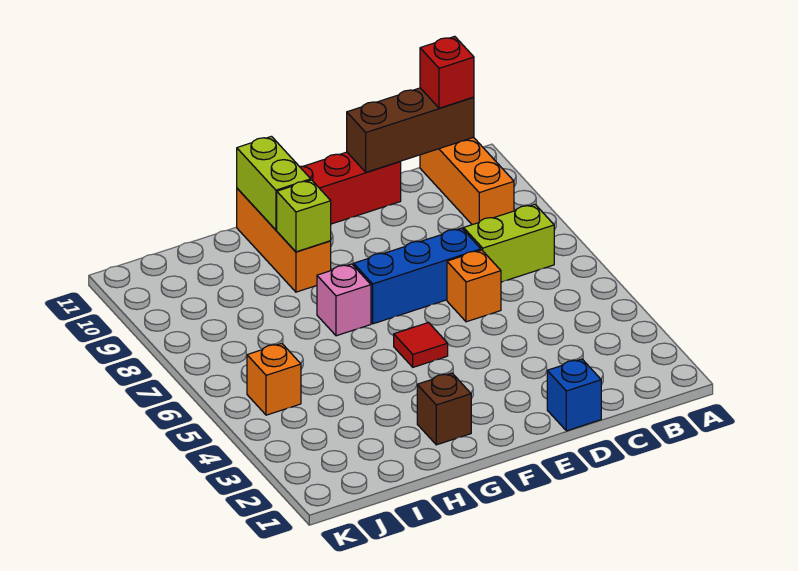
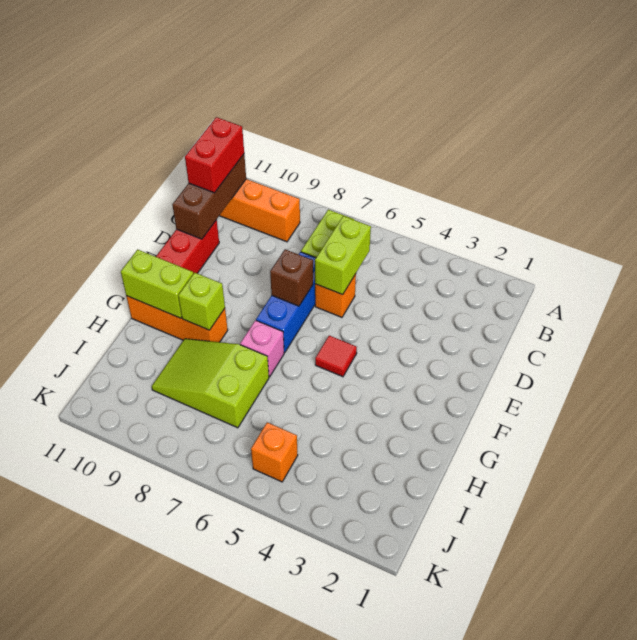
red brick B11 level 3 -> red brick B11:C11 level 3
none -> lime brick C6:D6 level 2
blue brick D1 level 1 -> none
brown brick G2 level 1 -> brown brick E7 level 2
none -> lime slope H7:I9 level 1 top 7

